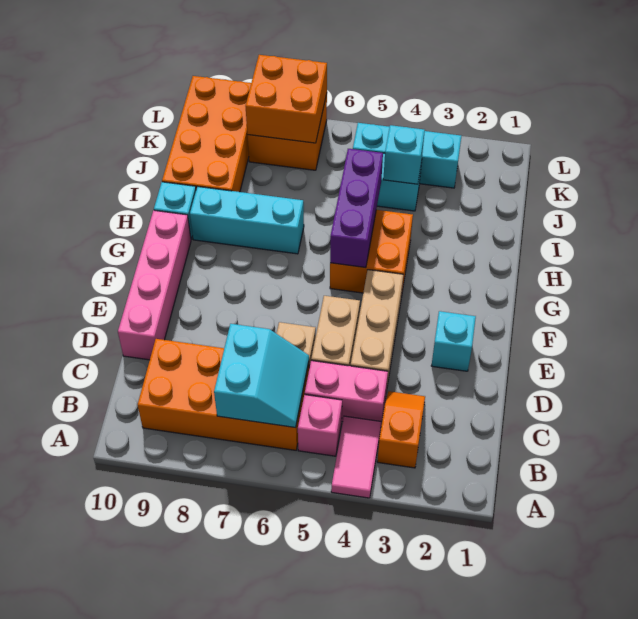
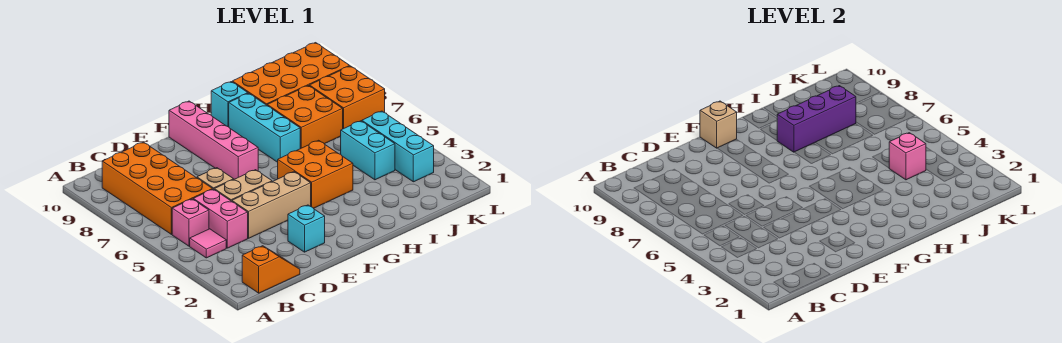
pink tile A4:B4 level 1 -> pink tile B4 level 1
orange slope B3:C3 level 1 top B -> orange slope B1:C1 level 1 top B
cyan slope B6:C7 level 2 top 7 -> none
pink brick D10:G10 level 1 -> pink brick F7:F10 level 1
none -> tan brick F10 level 2
purple brick G5:I5 level 2 -> purple brick H8:J8 level 2
cyan brick J4 level 2 -> pink brick J4 level 2
orange brick K7:L8 level 2 -> orange brick I7:J8 level 1

